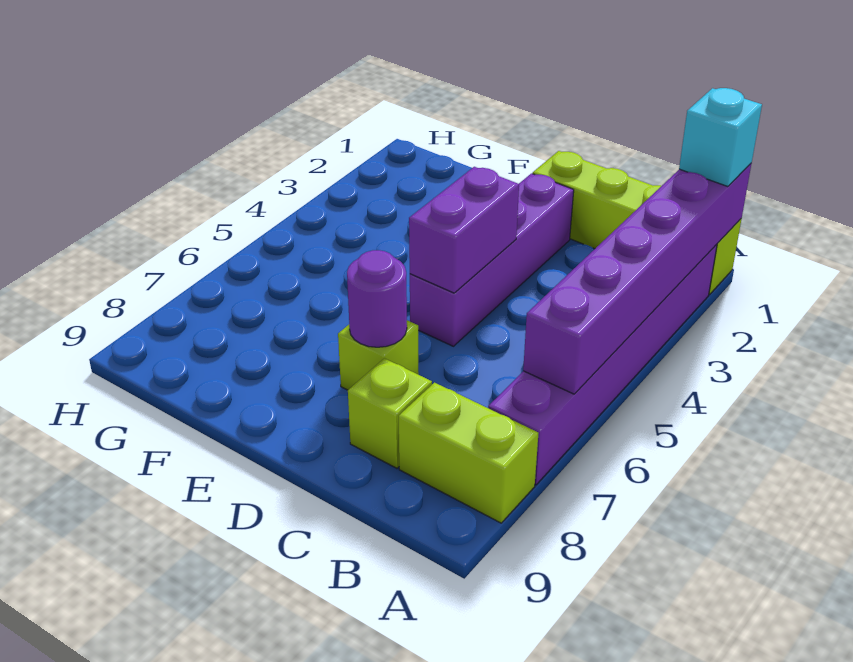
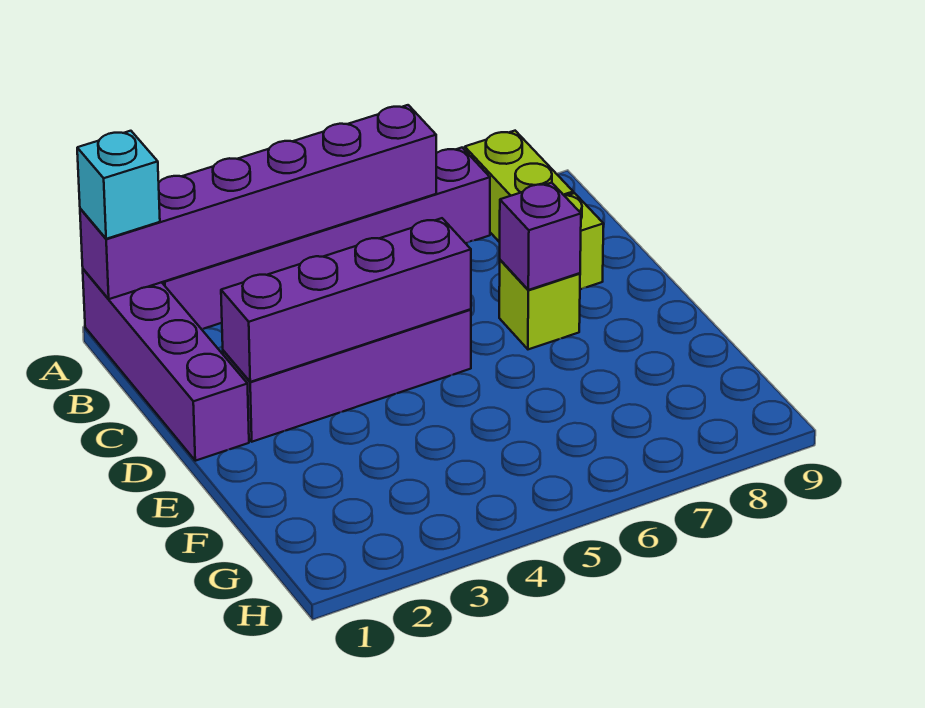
lime brick A1:D1 level 1 -> purple brick A1:D1 level 1
purple brick D4:D5 level 2 -> purple brick D2:D5 level 2
purple round brick D7 level 2 -> purple brick D7 level 2

